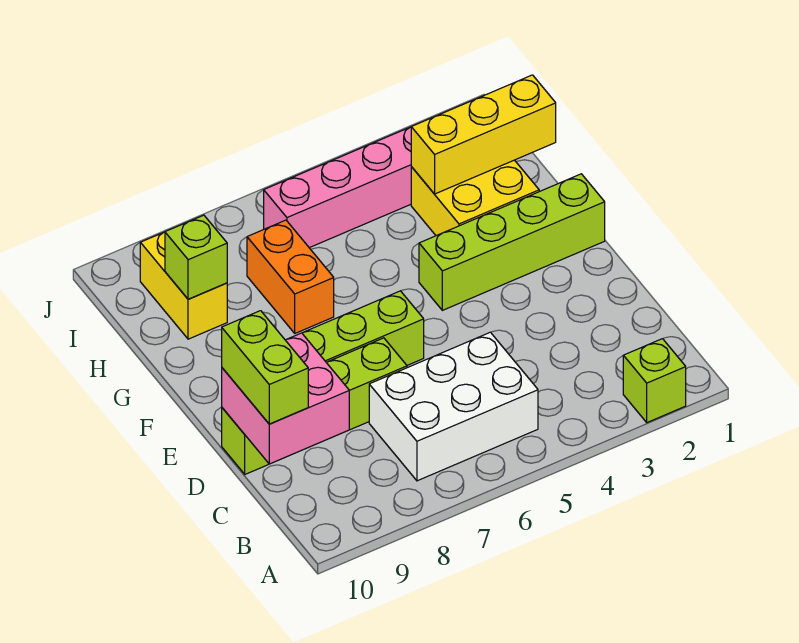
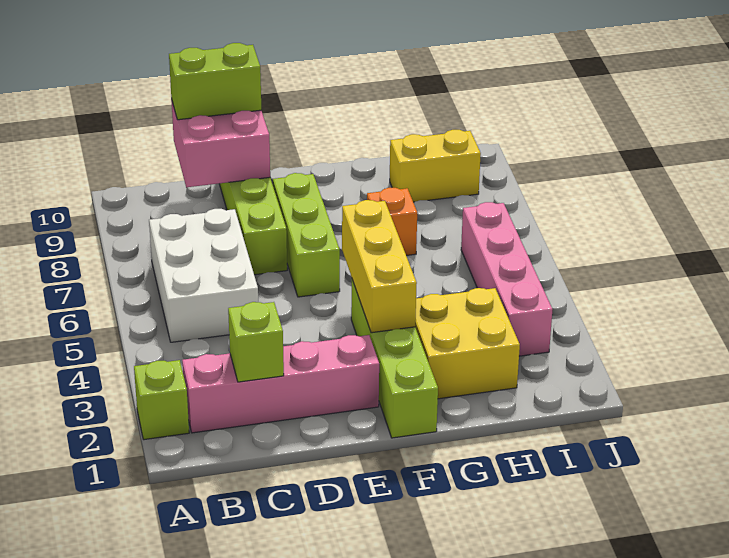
none -> pink brick B2:E2 level 1
orange brick G7:H7 level 1 -> orange brick G7 level 1
yellow brick H1:H3 level 2 -> yellow brick F3:F5 level 2
lime brick H9 level 2 -> lime brick C2 level 2

